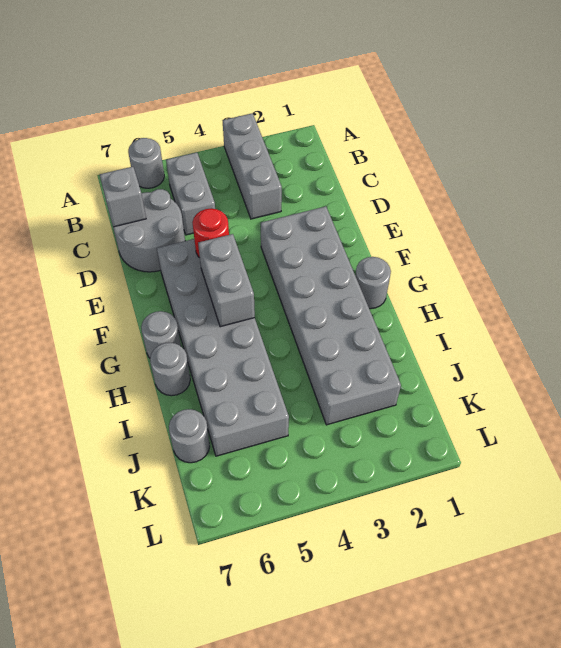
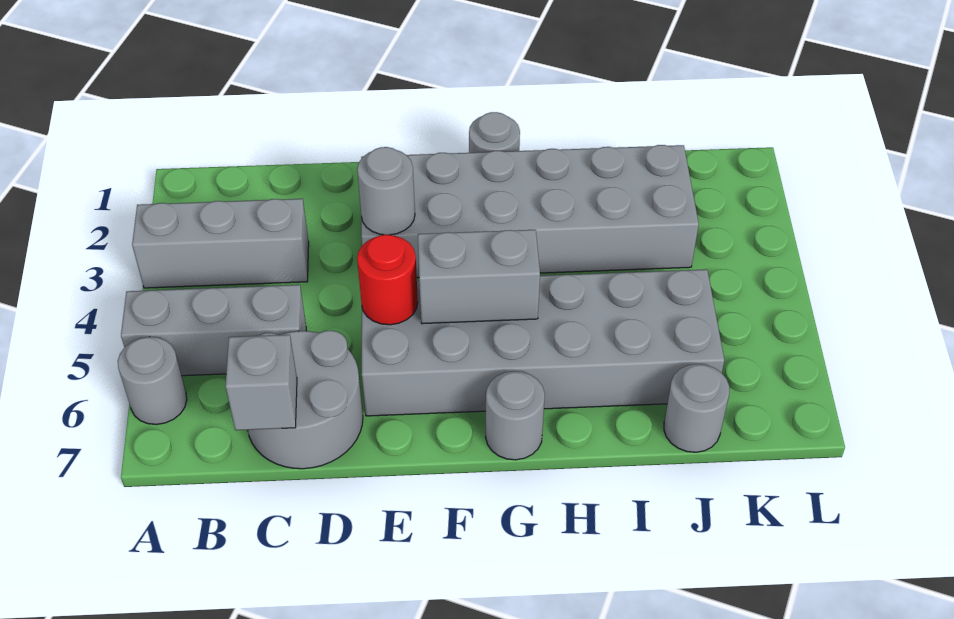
grey brick B5:C5 level 1 -> grey brick A5:C5 level 1
grey round brick H7 level 1 -> grey round brick E3 level 2

